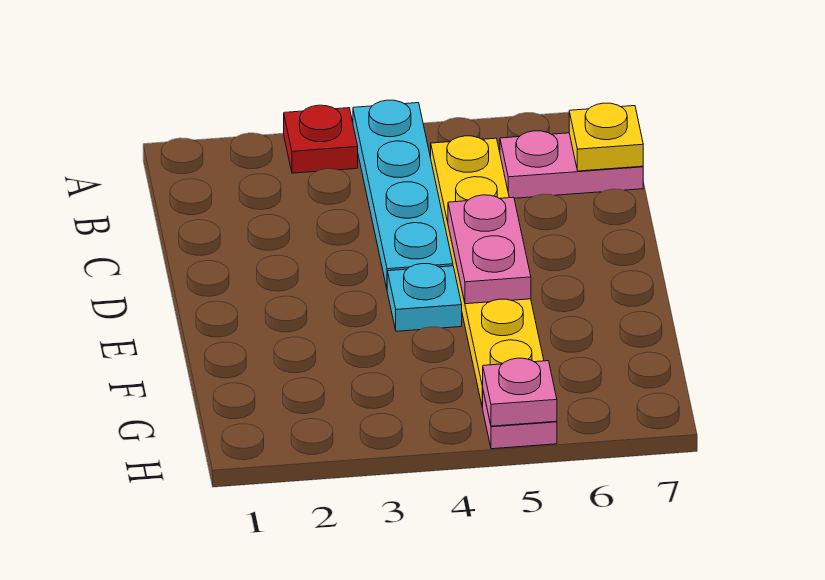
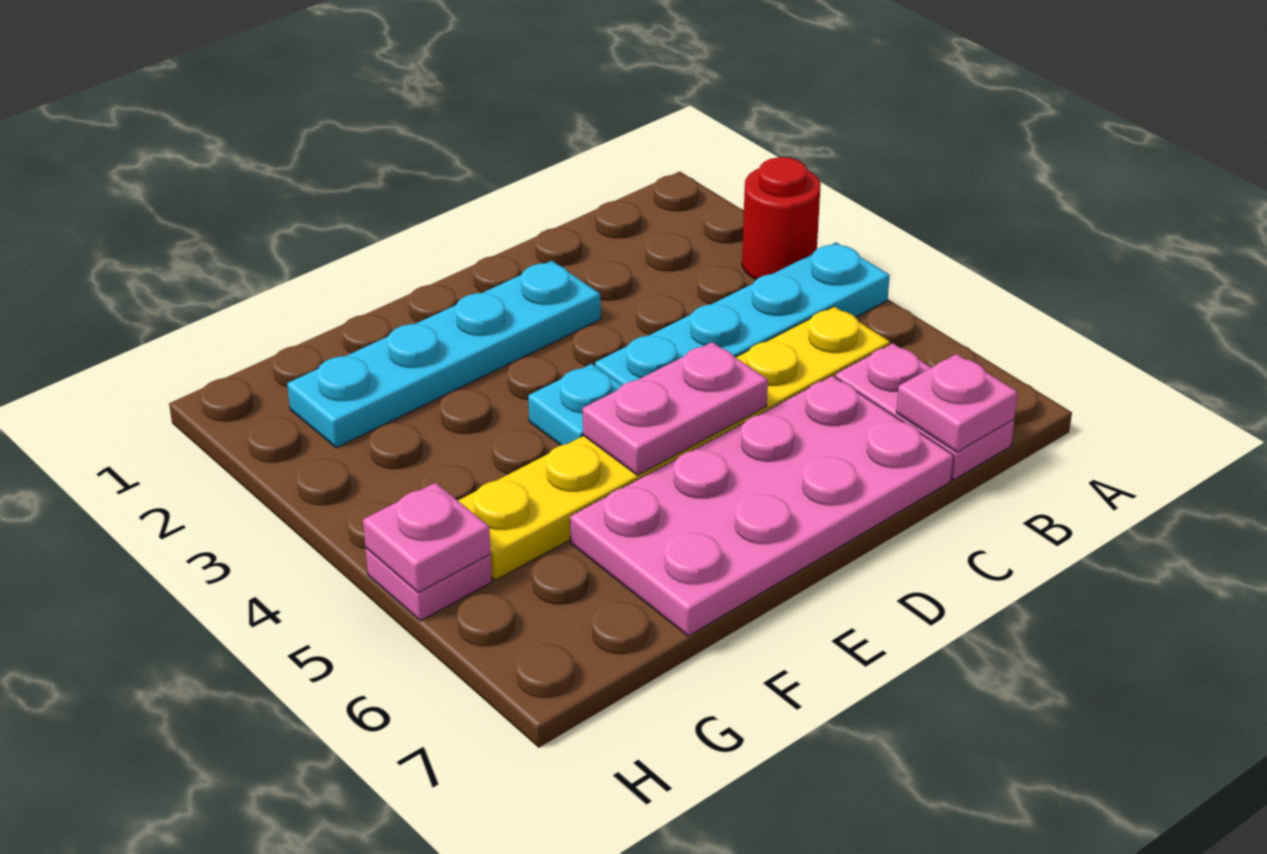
red plate A3 level 1 -> red round brick A3 level 1
yellow plate B7 level 2 -> pink plate B7 level 2
none -> pink plate C6:F7 level 1
none -> cyan plate D2:G2 level 1

